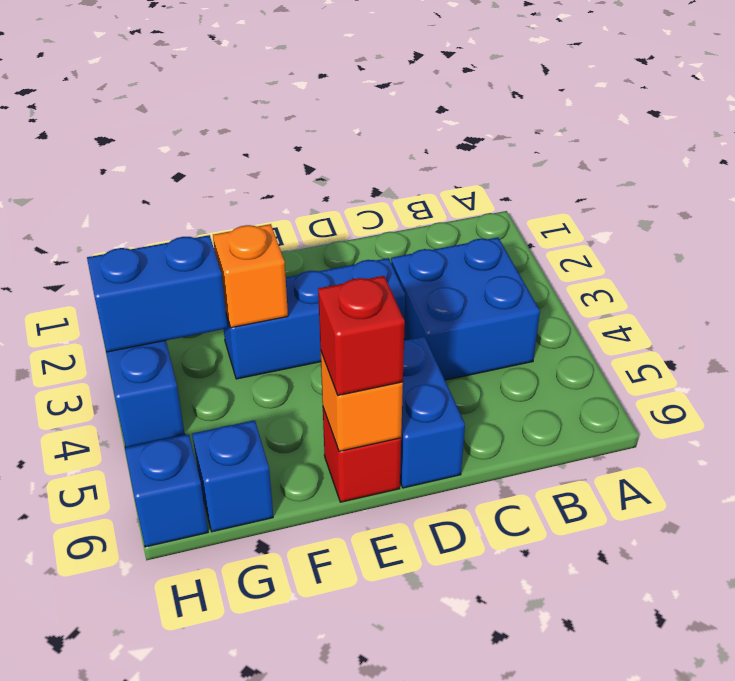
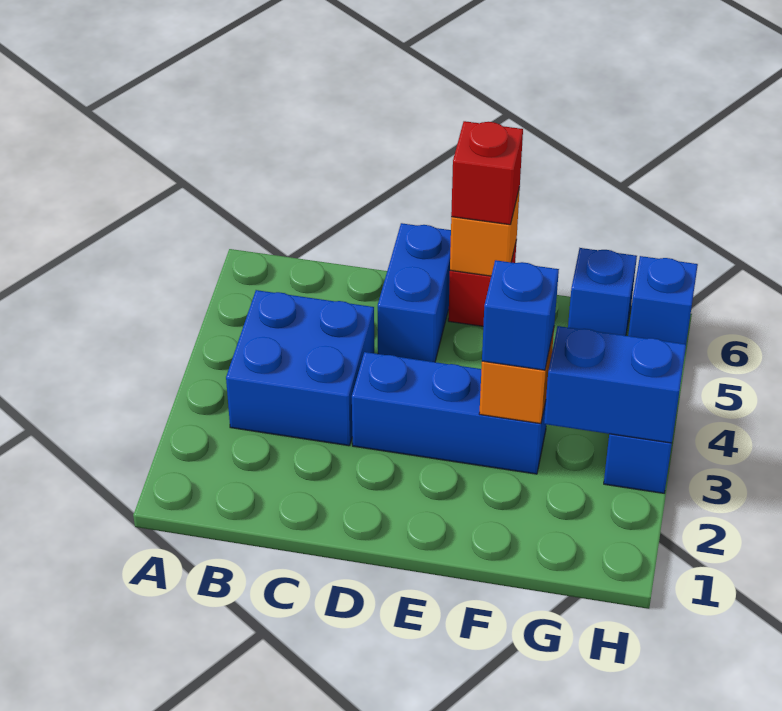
none -> blue brick F3 level 3

